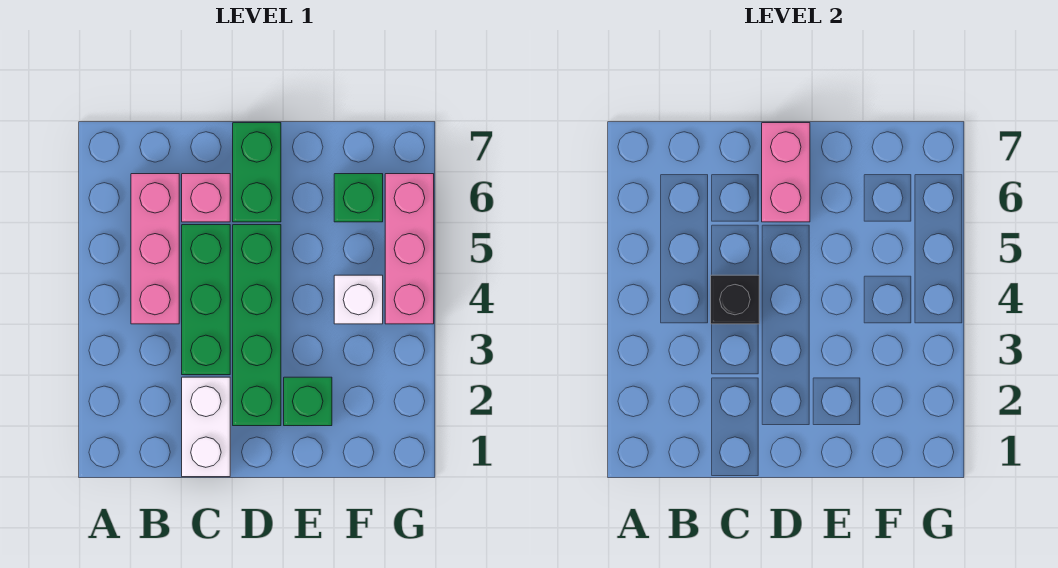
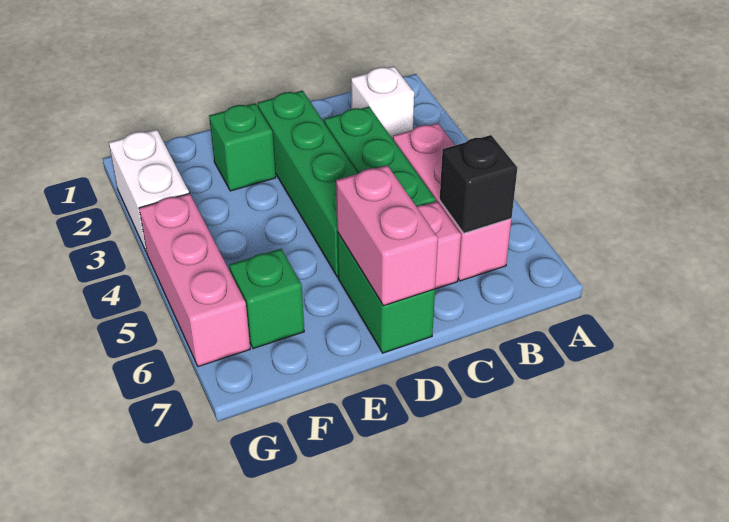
white brick C1:C2 level 1 -> white brick G2:G3 level 1
black brick C4 level 2 -> black brick B6 level 2
white brick F4 level 1 -> white brick B2 level 1

